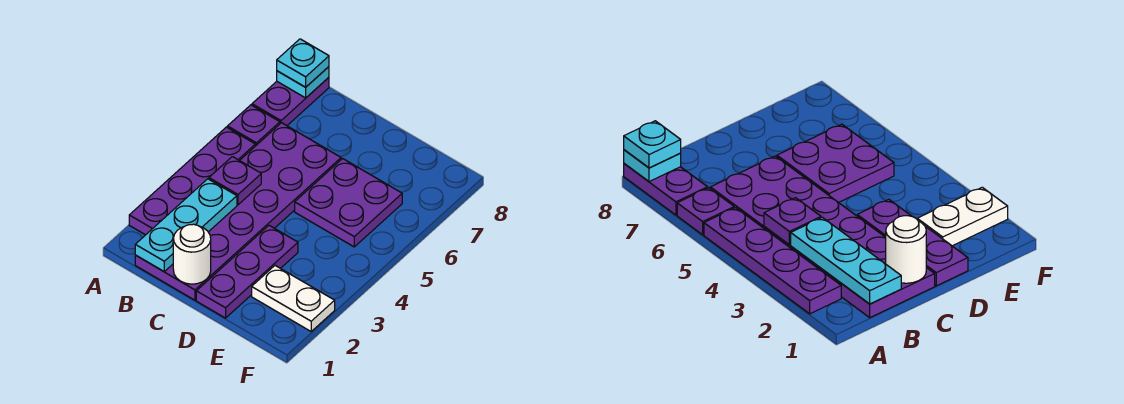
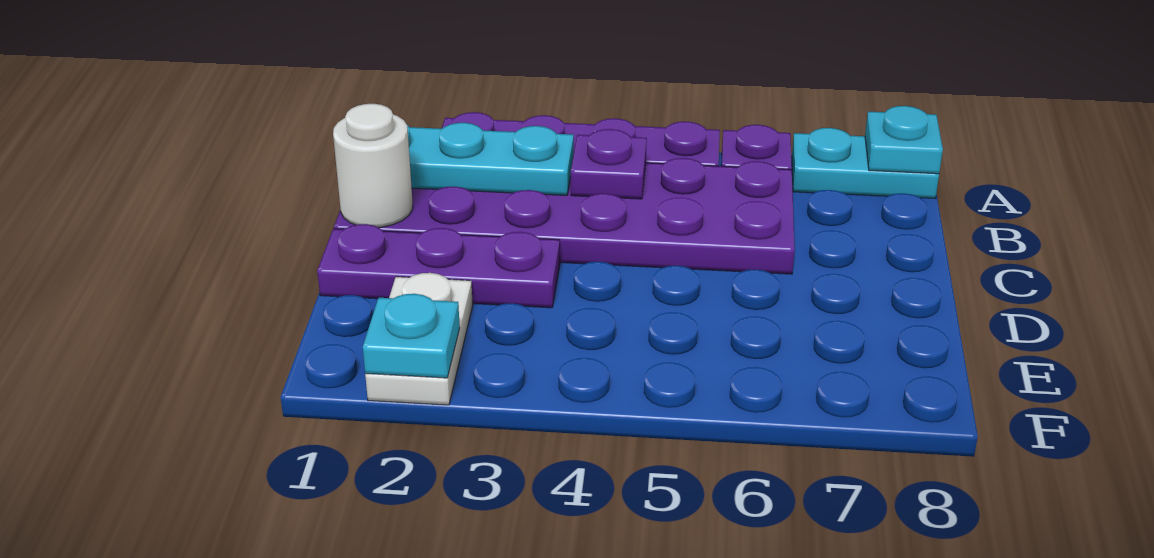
purple plate A7:A8 level 1 -> cyan plate A7:A8 level 1
cyan plate A8 level 3 -> cyan plate F2 level 2
purple plate D5:E6 level 1 -> none

